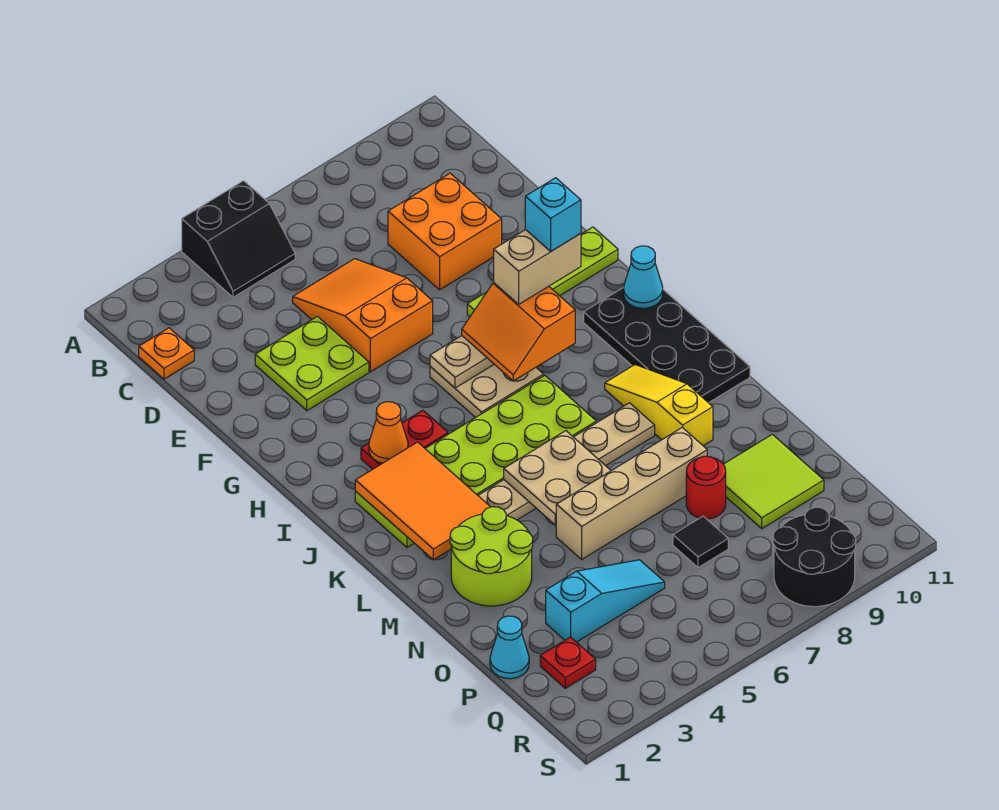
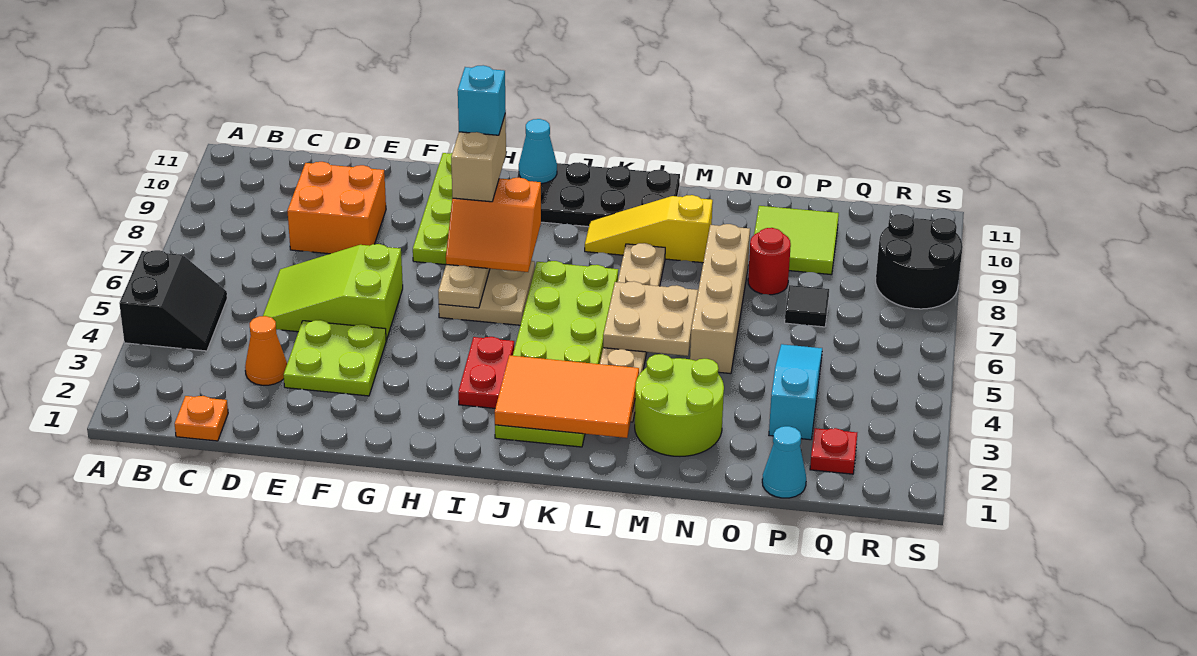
orange slope D5:F6 level 1 top F -> lime slope D5:F6 level 1 top F
orange cone I3 level 2 -> orange cone D3 level 1

